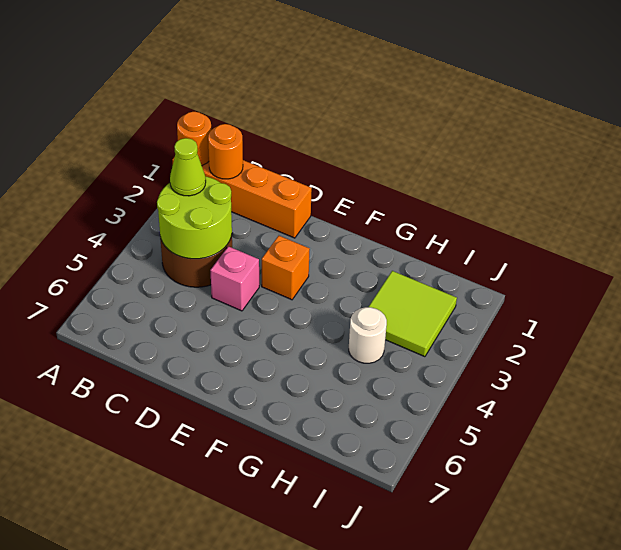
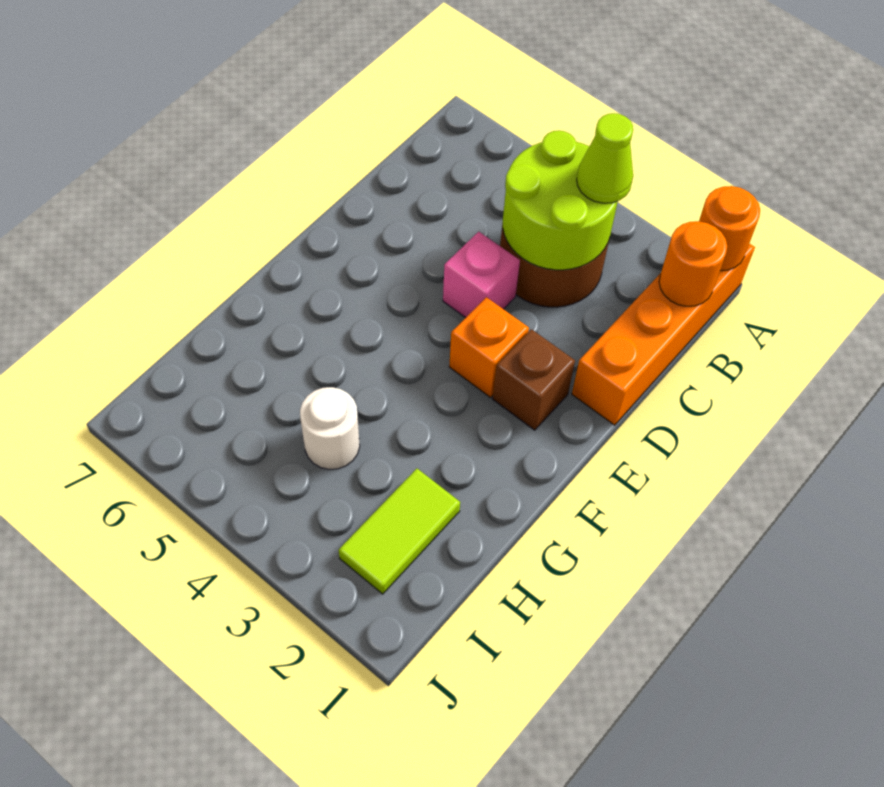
none -> brown brick E2 level 1
lime tile H2:I3 level 1 -> lime tile H2:I2 level 1

